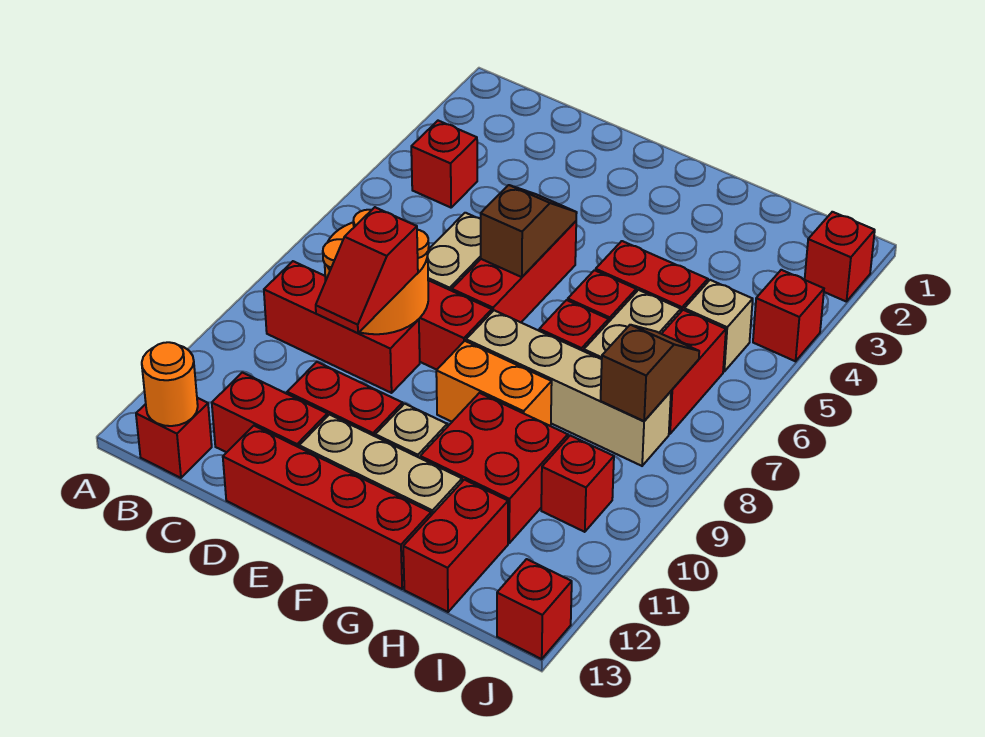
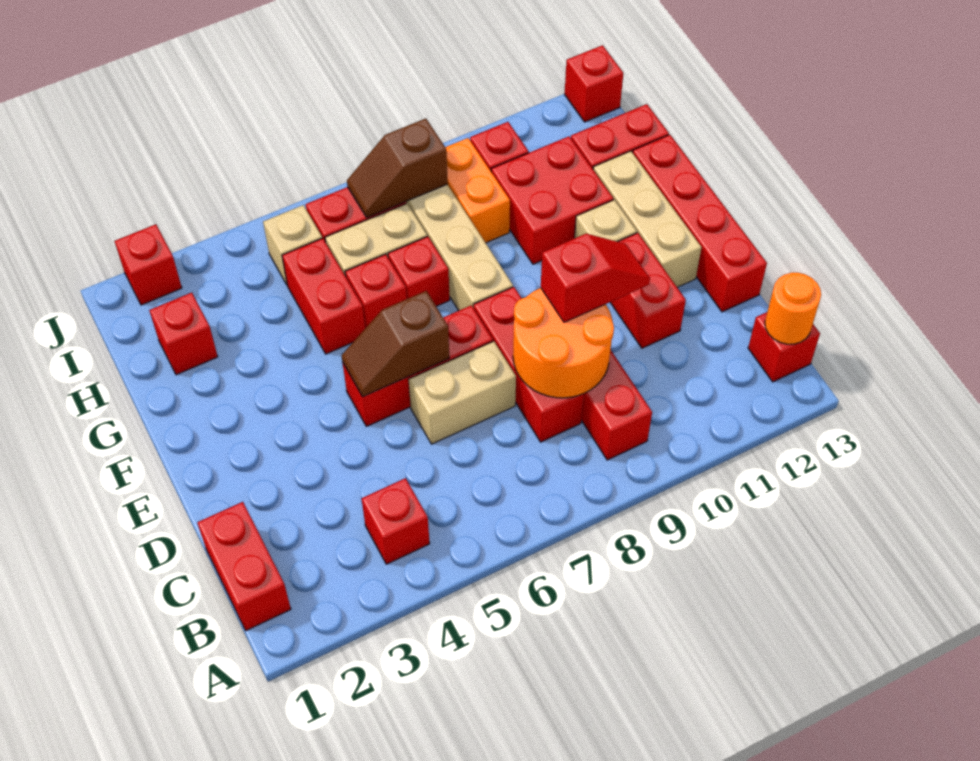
red brick C12:D12 level 1 -> red brick B1:C1 level 1
orange brick F9:G9 level 1 -> orange brick H9:I9 level 1
red brick J4 level 1 -> red brick H2 level 1

